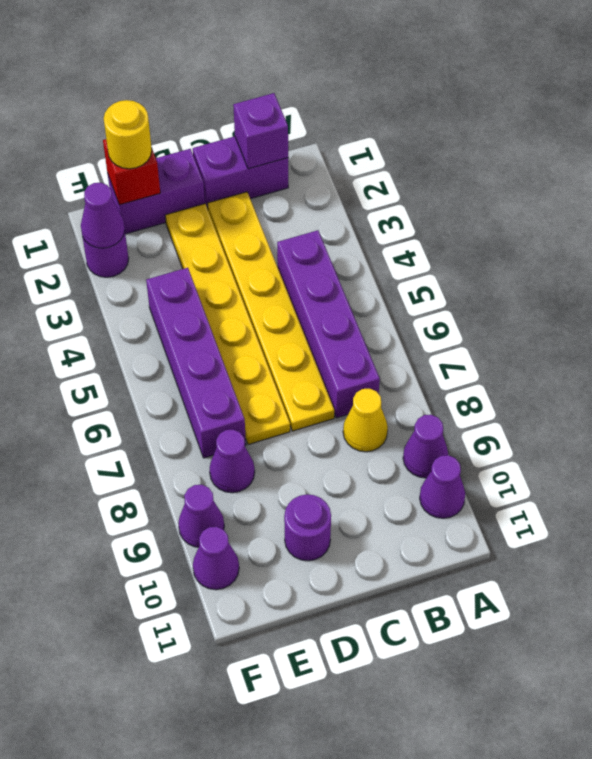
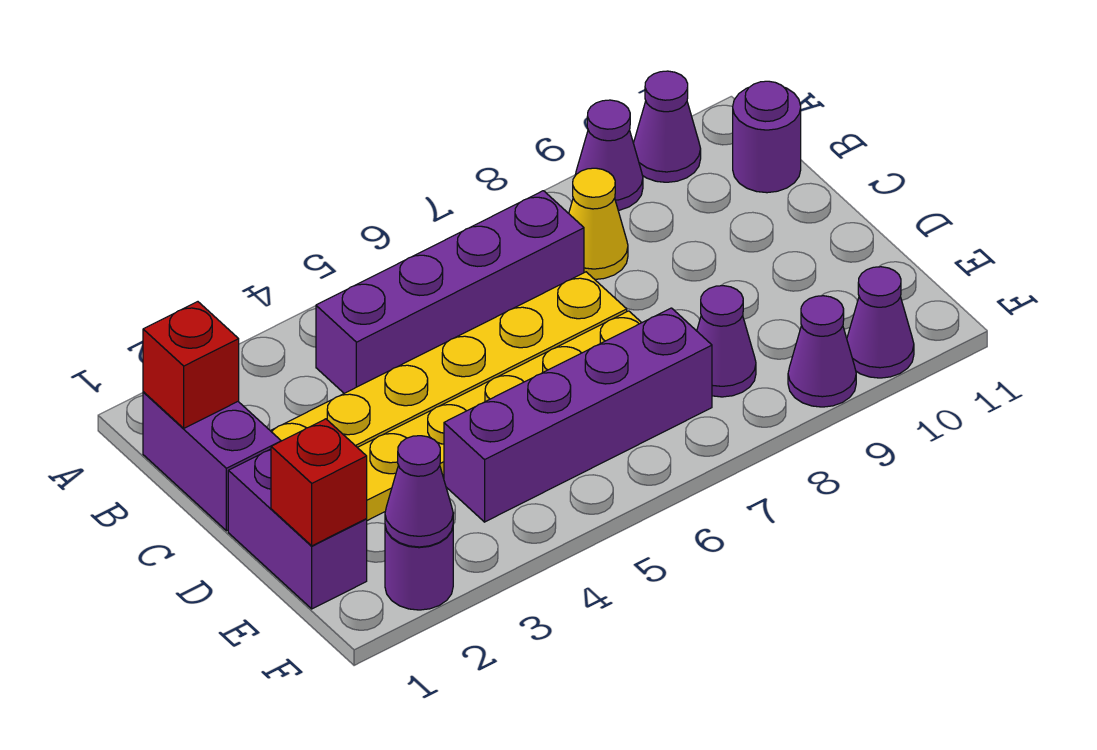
purple brick B1 level 2 -> red brick B1 level 2
purple round brick D10 level 1 -> purple round brick B11 level 1
yellow round brick E1 level 3 -> none

